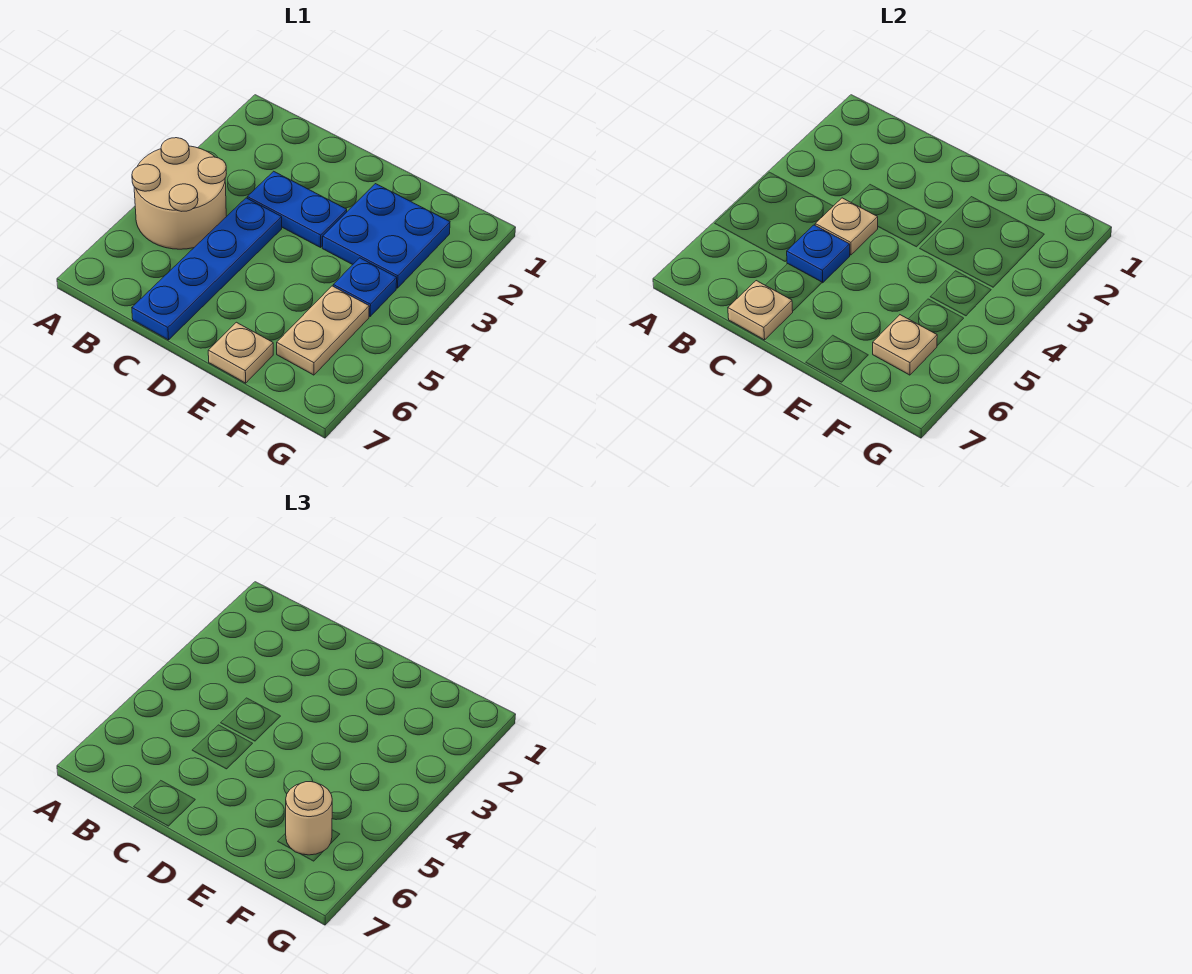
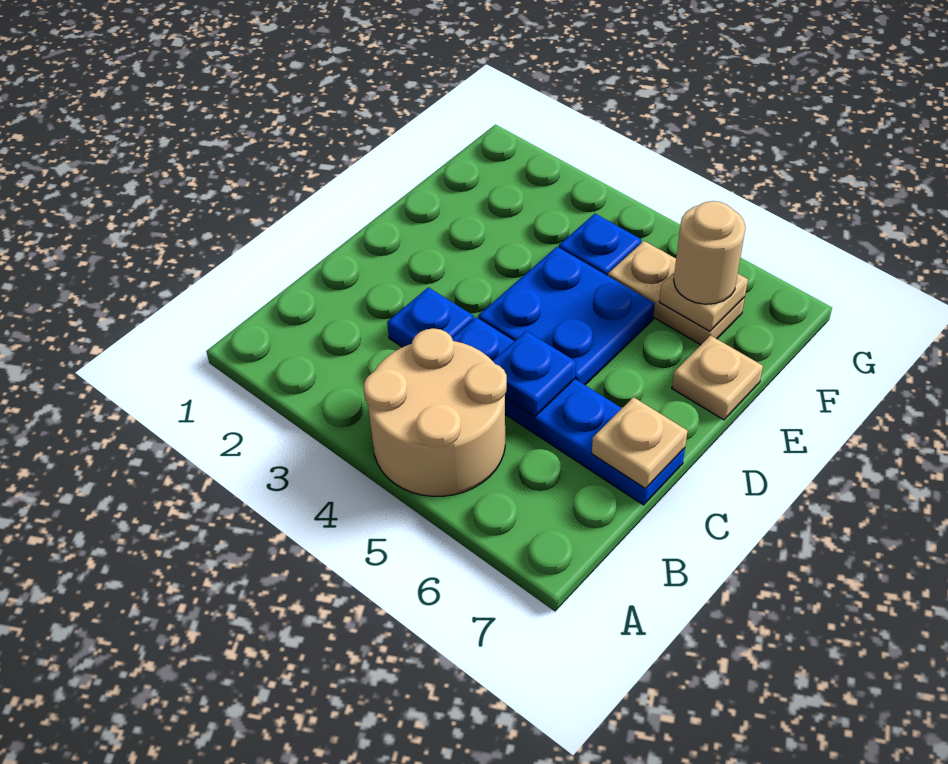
blue plate C3:D3 level 1 -> blue plate C3 level 1
tan plate C4 level 2 -> none
blue plate E2:F3 level 1 -> blue plate D4:E5 level 1

